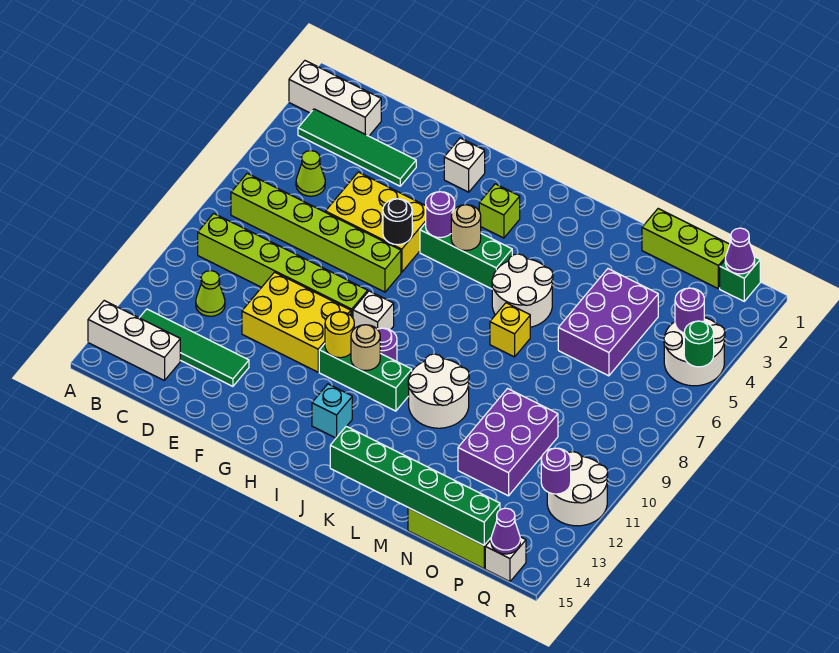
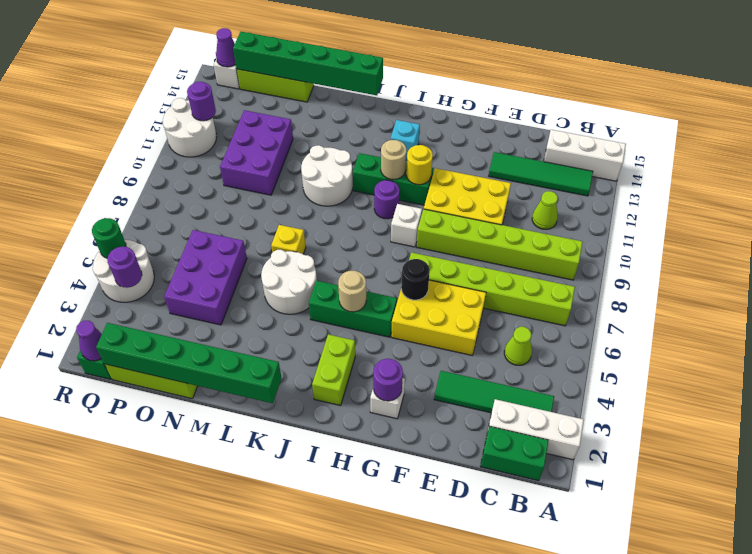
none -> green brick B1:C1 level 1
purple round brick H5 level 2 -> purple round brick G2 level 2
lime brick I3 level 1 -> lime brick I2:I3 level 1
none -> green brick K1:P1 level 2

